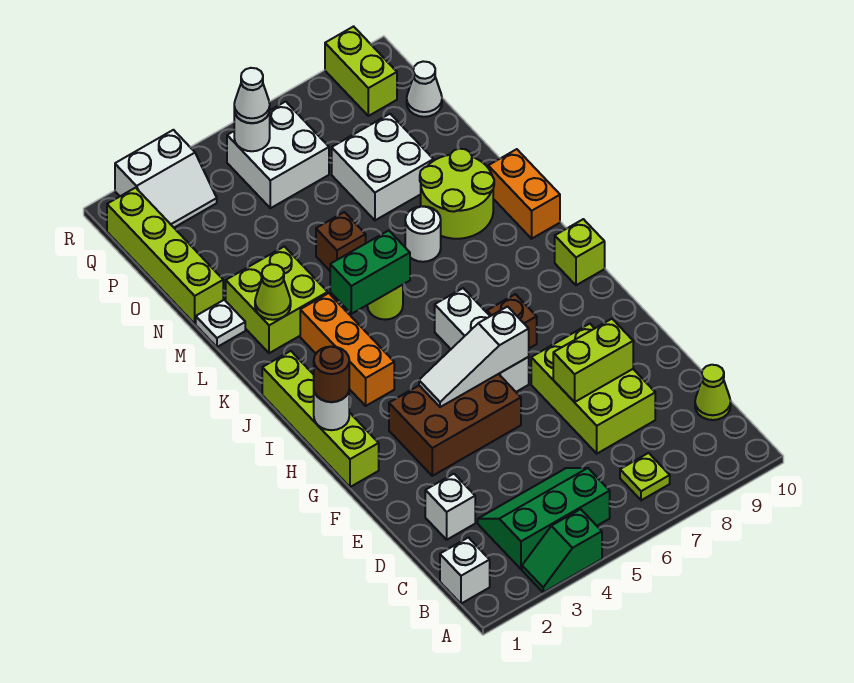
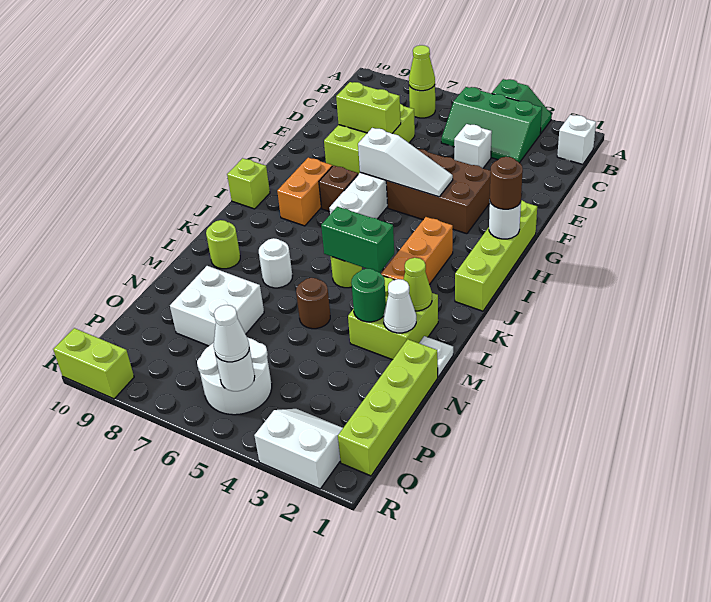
lime plate B7 level 1 -> lime round brick B7 level 1
lime cone C10 level 1 -> lime cone B7 level 2
white brick D2 level 1 -> white brick D4 level 1
orange brick K10:L10 level 1 -> orange brick H8:I8 level 1
lime round brick L8:M9 level 1 -> lime round brick L9 level 1
none -> green round brick M3 level 2
brown brick M5 level 1 -> brown round brick M5 level 1
white brick P5:Q6 level 1 -> white round brick P5:Q6 level 1
white cone P10 level 1 -> white cone M2 level 2
lime brick Q9:R9 level 1 -> lime brick R9:R10 level 1

